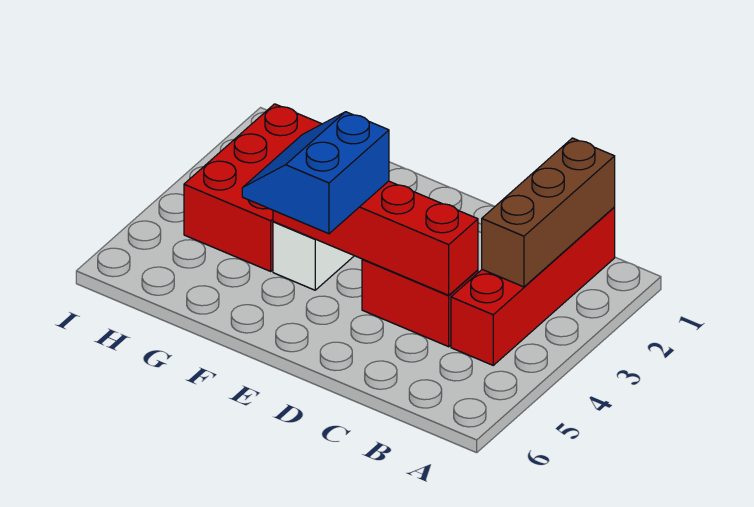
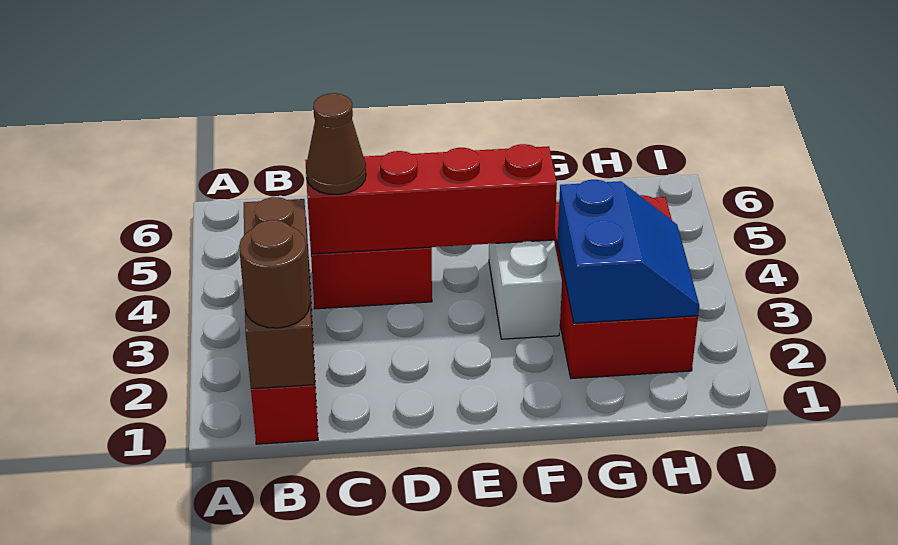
none -> brown round brick B1 level 3
none -> brown cone C4 level 3
blue slope E4:F5 level 3 top E -> blue slope G2:H3 level 2 top G

